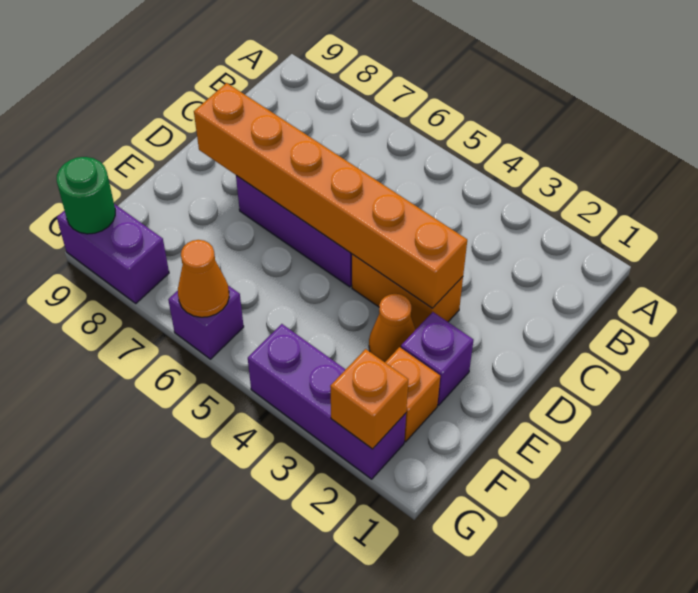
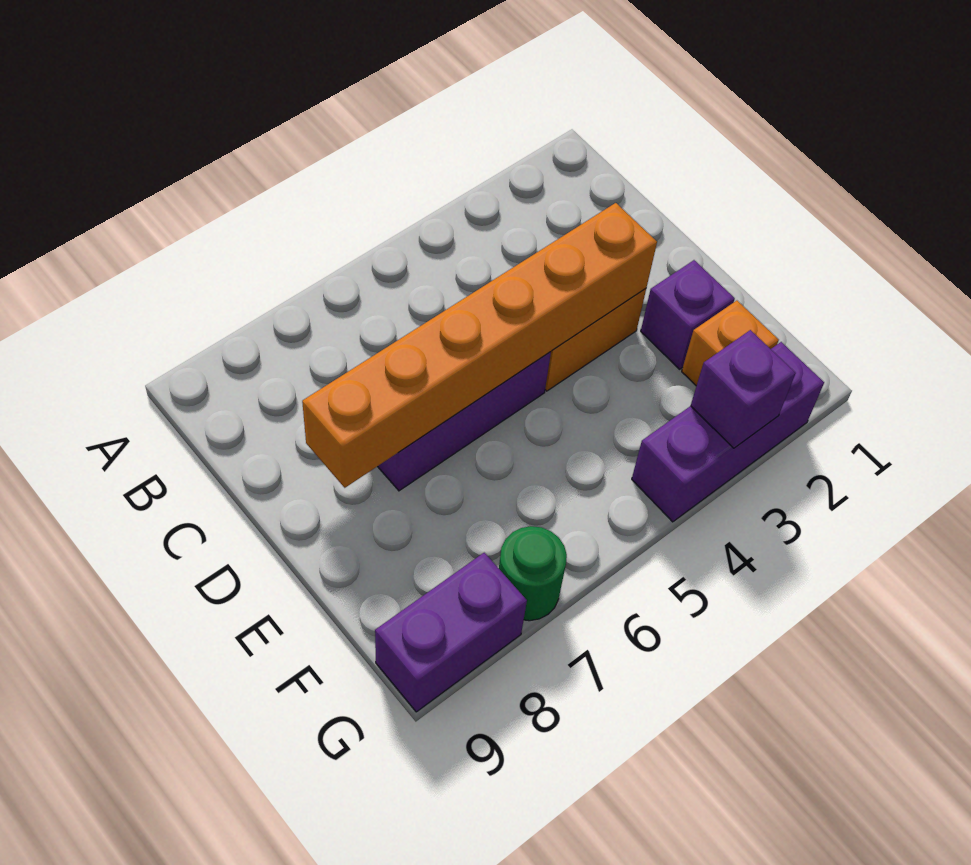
orange cone E3 level 1 -> none
orange brick G2 level 2 -> none
purple brick G6 level 1 -> purple brick G3 level 2
orange cone G6 level 2 -> none
green round brick G9 level 2 -> green round brick G7 level 1

